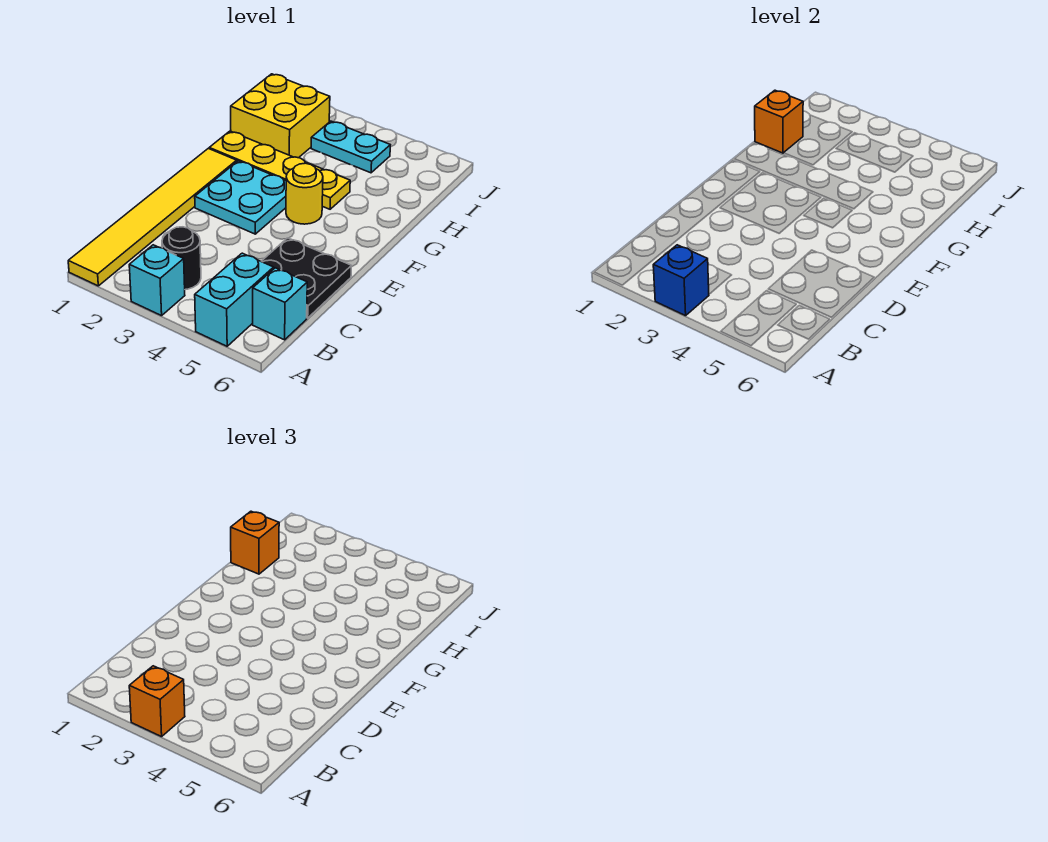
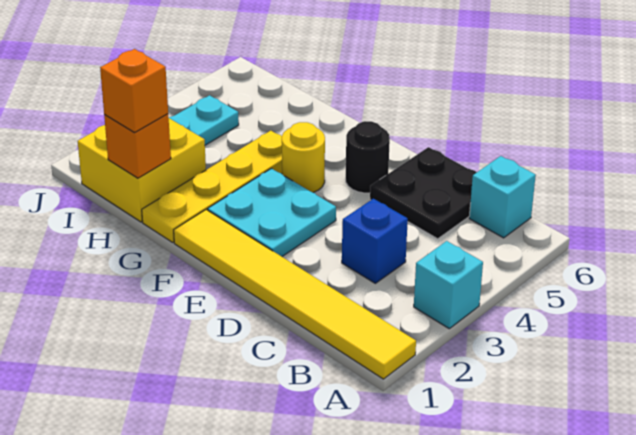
blue brick A3 level 2 -> blue brick C3 level 1
orange brick A3 level 3 -> none
cyan brick A5:B5 level 1 -> none
black round brick B3 level 1 -> black round brick E5 level 1

